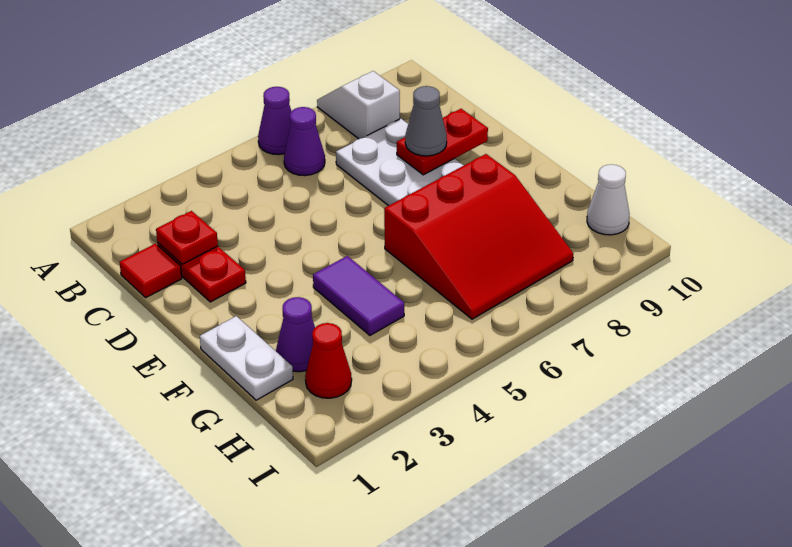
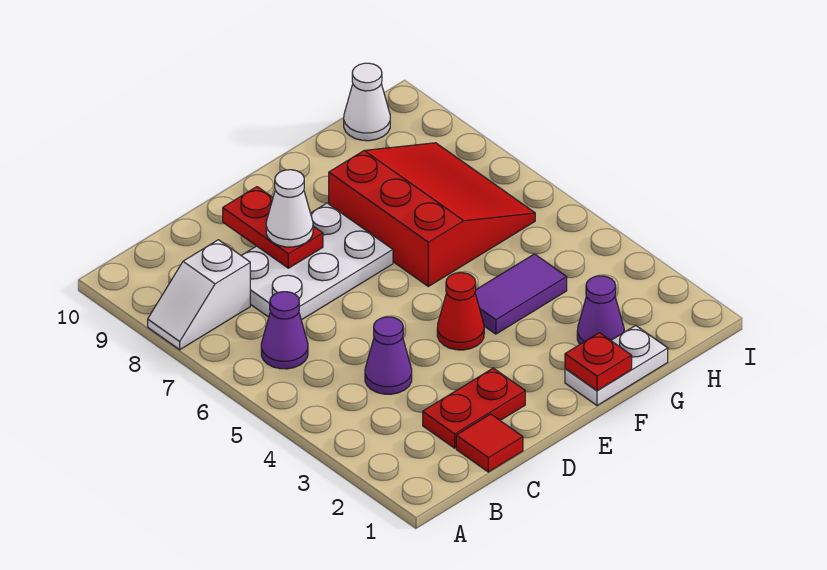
purple cone A6 level 1 -> purple cone C4 level 1
red plate C2 level 2 -> red plate F1 level 2
grey cone D8 level 3 -> white cone D8 level 3
red cone H2 level 1 -> red cone E4 level 1

